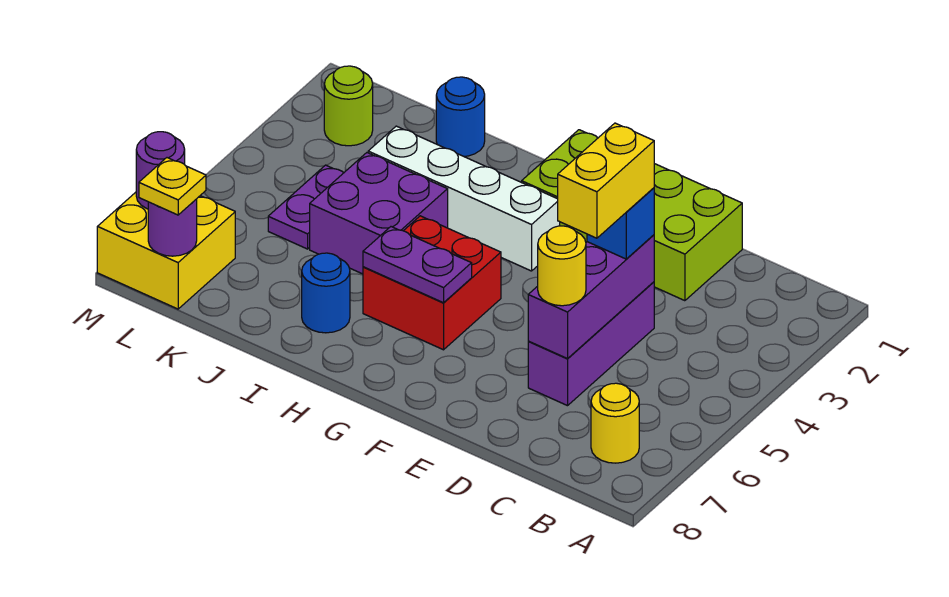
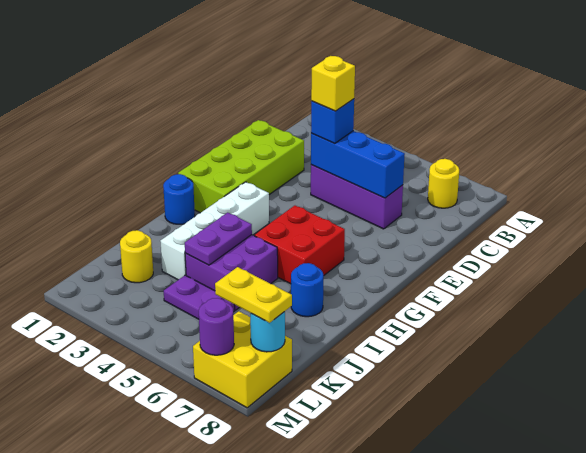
purple brick D4:D6 level 2 -> blue brick D4:D6 level 2
yellow brick D4:D5 level 4 -> yellow brick D4 level 4
yellow round brick D6 level 3 -> yellow round brick K2 level 1
purple plate G6:H6 level 2 -> purple plate I4:J4 level 2
blue round brick J1 level 1 -> blue round brick H1 level 1
lime round brick L2 level 1 -> none
purple round brick L8 level 2 -> cyan round brick L8 level 2
yellow plate L8 level 3 -> yellow plate L7:L8 level 3

